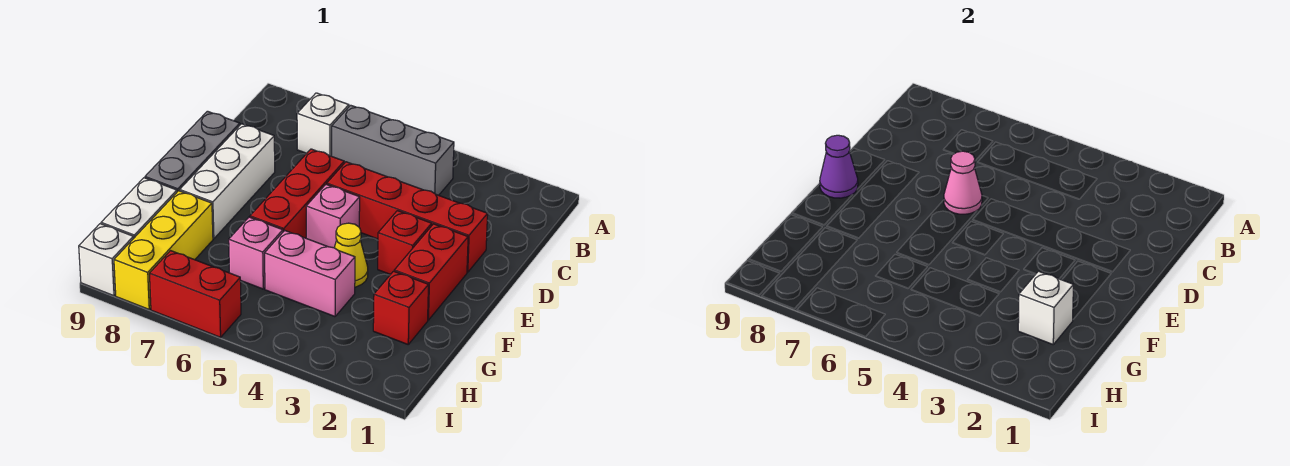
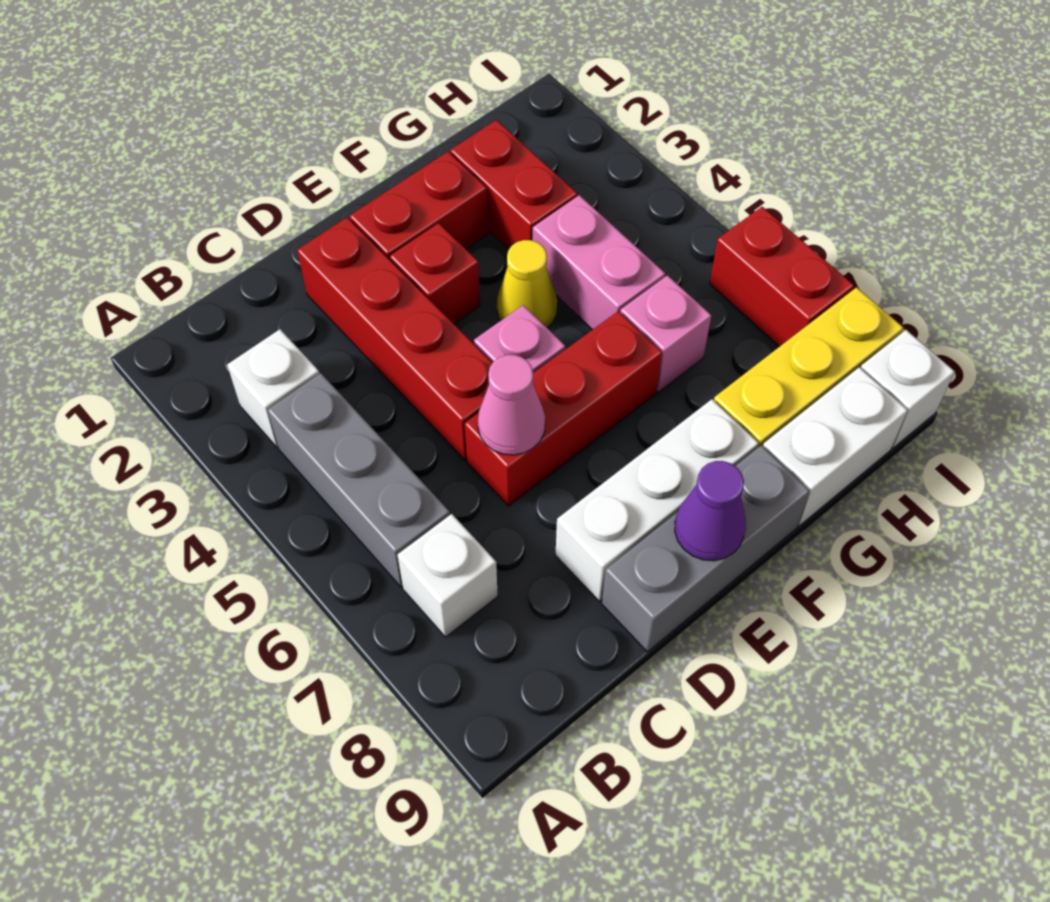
red brick G2 level 1 -> red brick G2:G3 level 1
white brick G2 level 2 -> white brick B3 level 1

